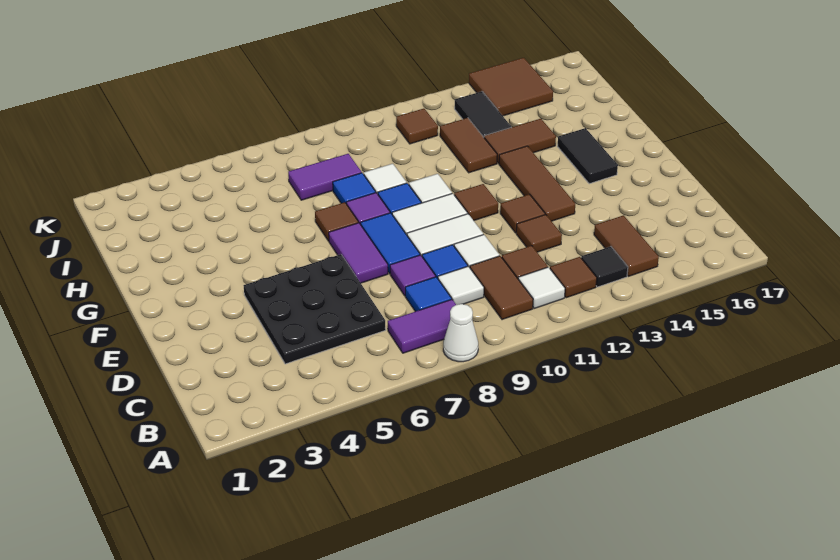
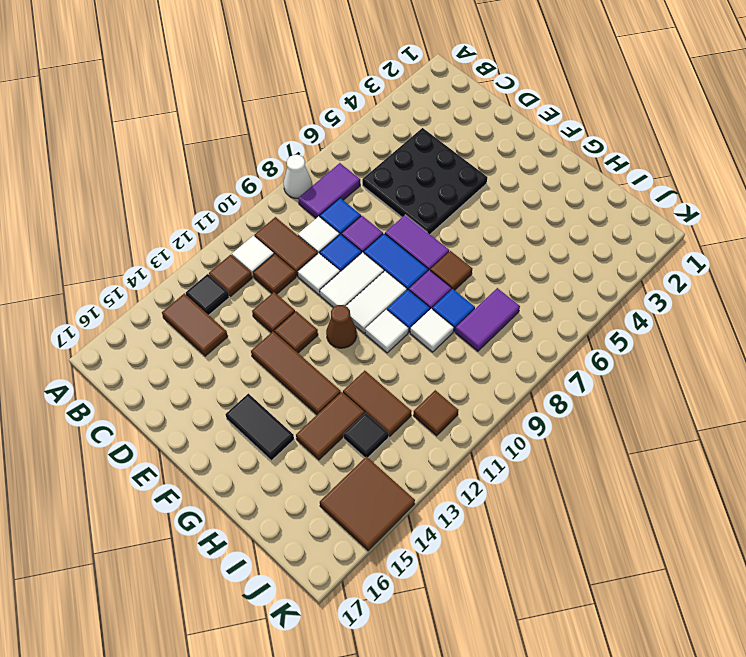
brown tile F11 level 1 -> brown cone F11 level 1
black tile I13:J13 level 1 -> black tile I13 level 1

